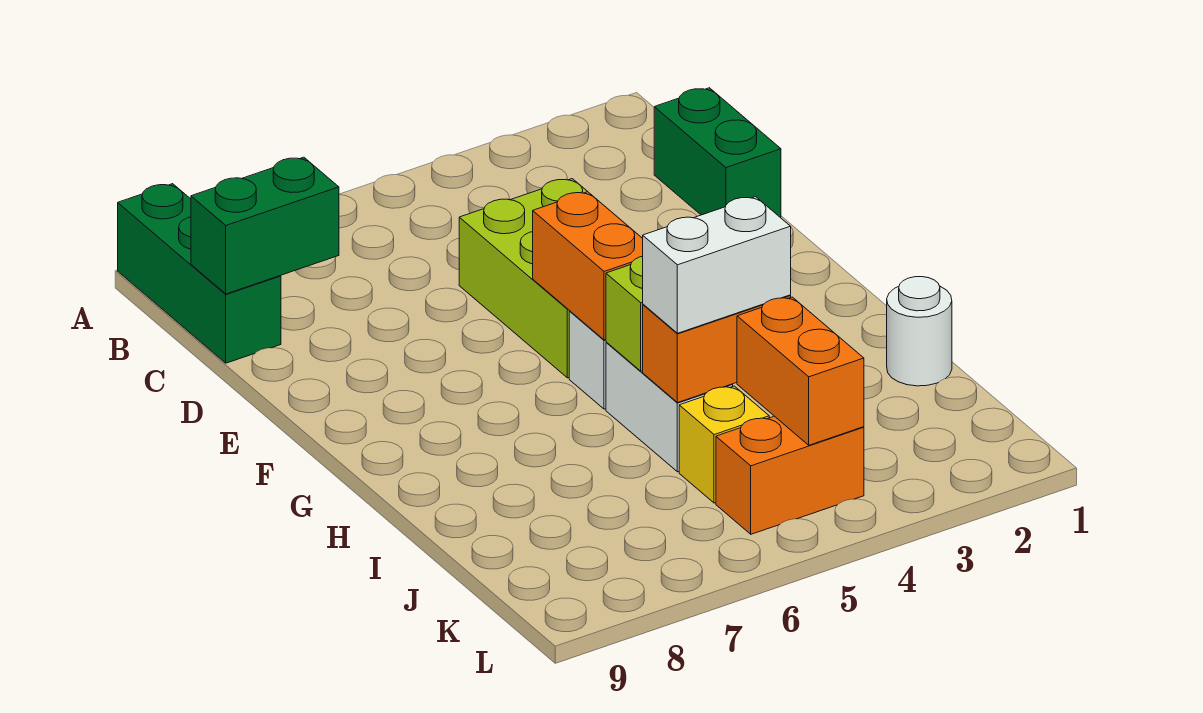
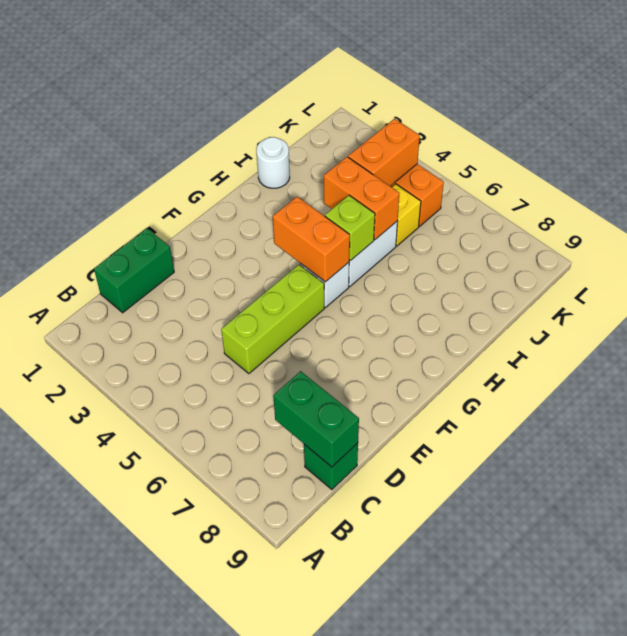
green brick A9:C9 level 1 -> green brick C9 level 1
lime brick D4:F5 level 1 -> lime brick D5:F5 level 1
orange brick F5:G5 level 2 -> orange brick G4:G5 level 2
white brick I4:I5 level 3 -> none

